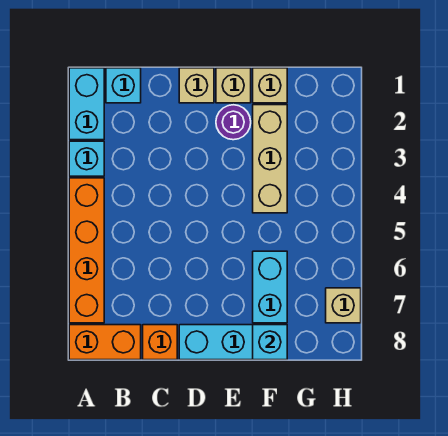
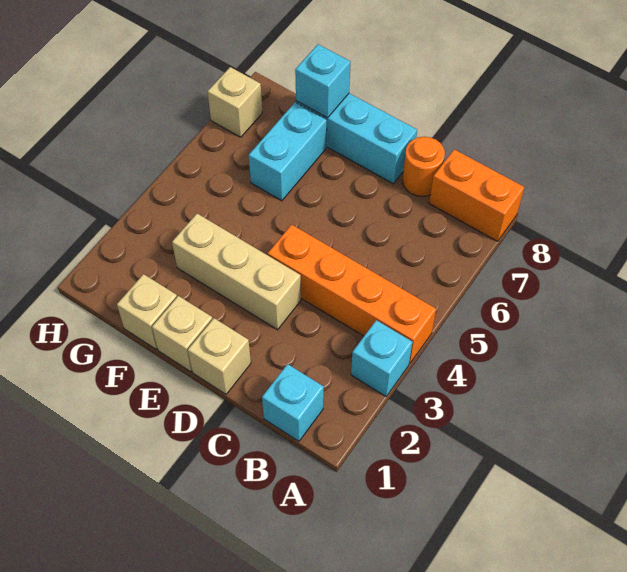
cyan brick A1:A2 level 1 -> none
orange brick A4:A7 level 1 -> orange brick A4:D4 level 1
orange brick C8 level 1 -> orange round brick C8 level 1
purple round brick E2 level 1 -> none
tan brick F2:F4 level 1 -> tan brick D3:F3 level 1

